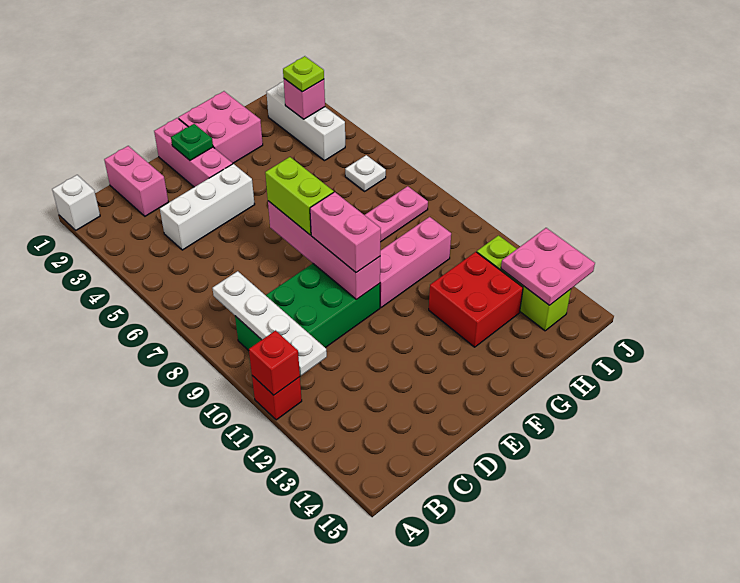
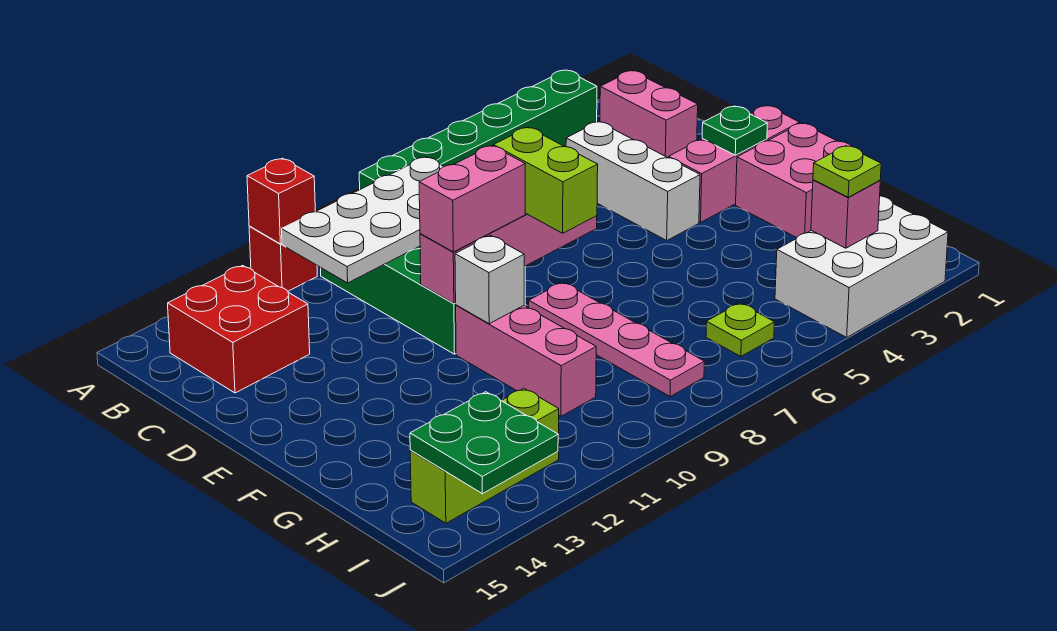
white brick A1 level 1 -> white brick F10 level 2
none -> green brick A3:A8 level 1
white plate B8:B11 level 2 -> white plate B8:C11 level 2
pink brick C1:C2 level 1 -> pink brick B2:C2 level 1
lime brick E7:E8 level 3 -> lime brick E8:F8 level 3
red brick G12:H13 level 1 -> red brick B13:C14 level 1
white brick I2:I4 level 1 -> white brick I2:J4 level 1
white plate I6 level 1 -> lime plate I6 level 1
pink plate I13:J14 level 2 -> green plate I13:J14 level 2

